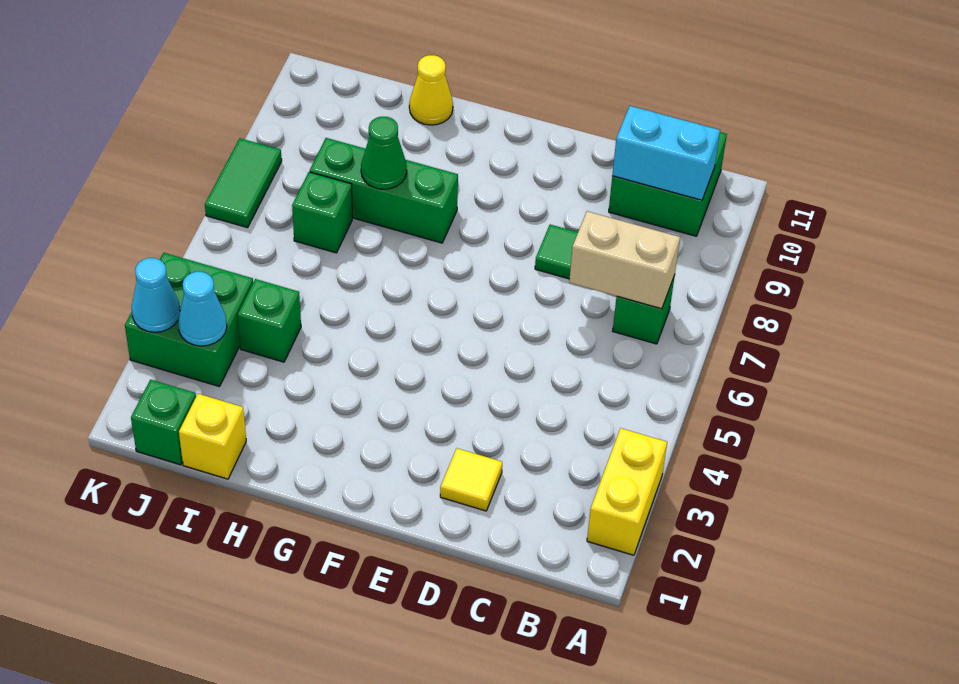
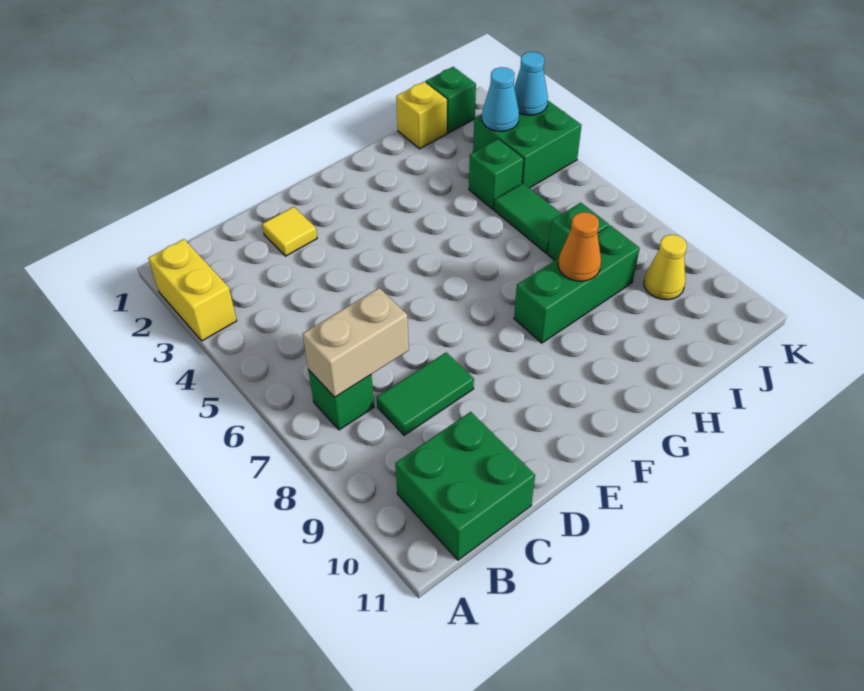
cyan brick B10:C10 level 2 -> none
green cone H8 level 2 -> orange cone H8 level 2
yellow cone H11 level 1 -> yellow cone J9 level 1
green tile K7:K8 level 1 -> green tile I5:I6 level 1

